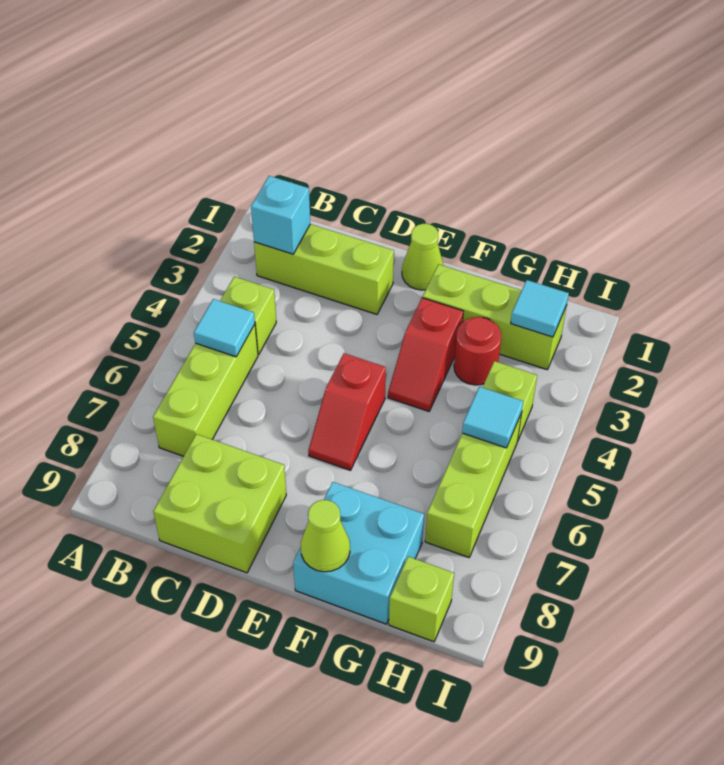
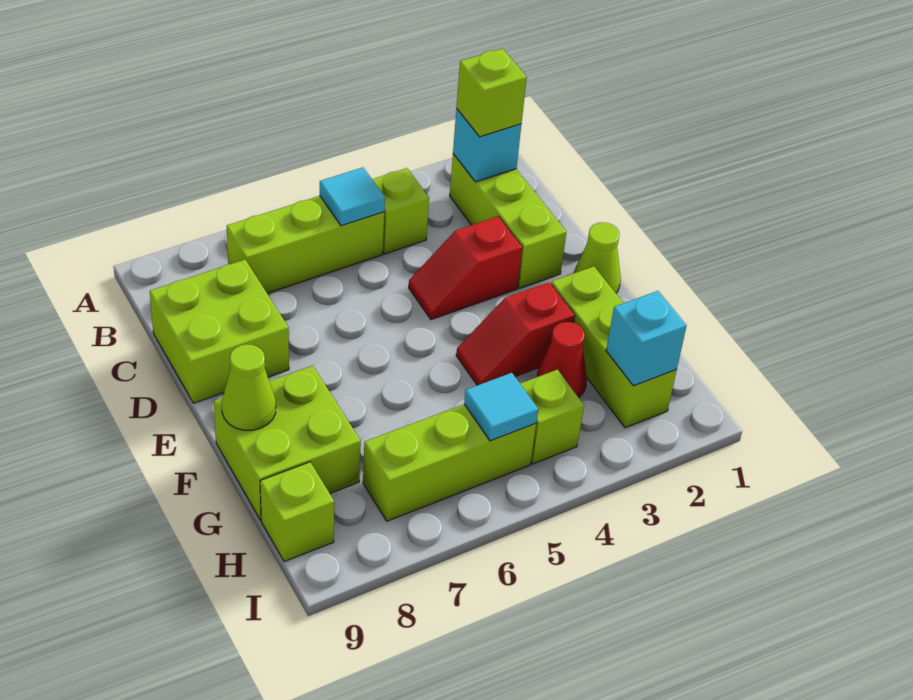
none -> lime brick B2 level 3
red slope E5:E6 level 1 top 5 -> red slope D3:D4 level 1 top 3
cyan brick F8:G9 level 1 -> lime brick F8:G9 level 1
red round brick G3 level 1 -> red cone G3 level 1
cyan tile H2 level 2 -> cyan brick H2 level 2

